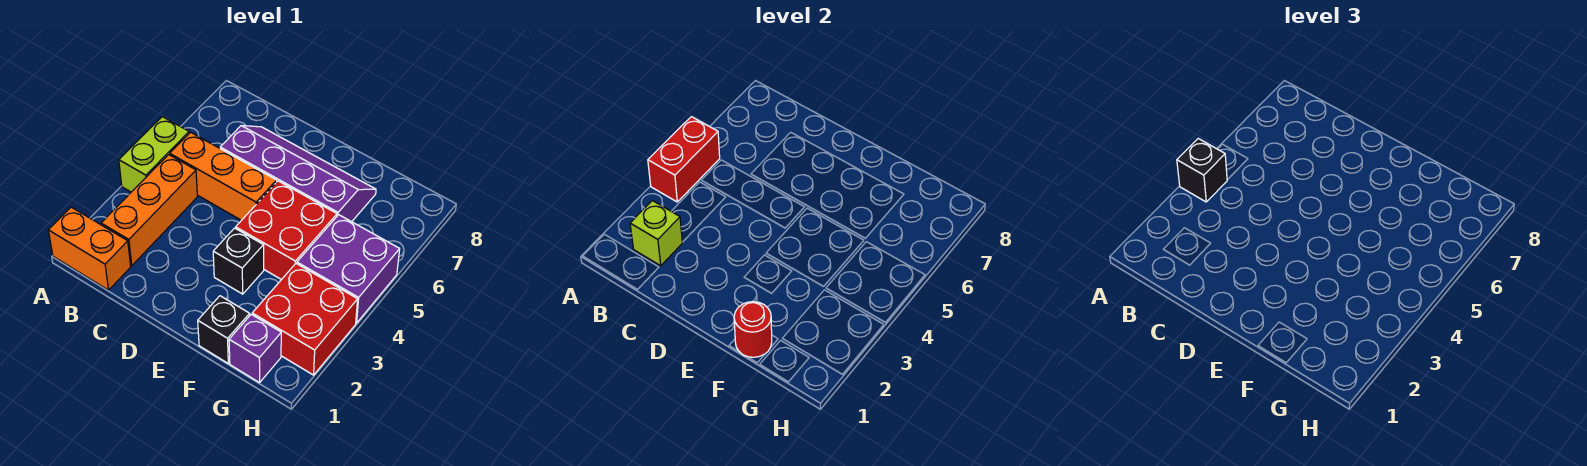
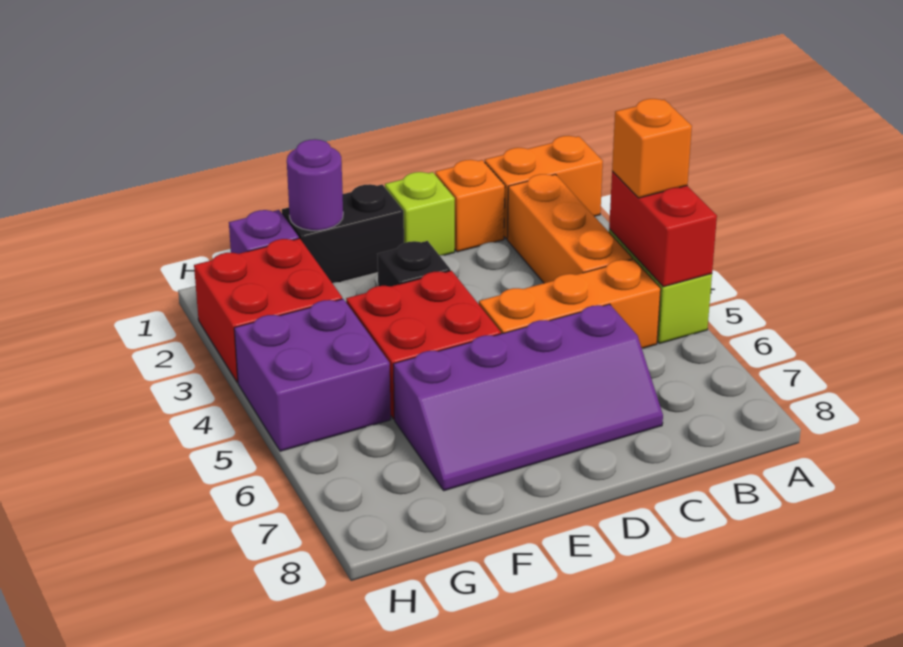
black brick A4 level 3 -> orange brick A4 level 3
lime brick B2 level 2 -> lime brick D1 level 1
none -> orange brick C1 level 1
black brick F1 level 1 -> black brick E1:F1 level 1
red round brick F1 level 2 -> purple round brick F1 level 2

